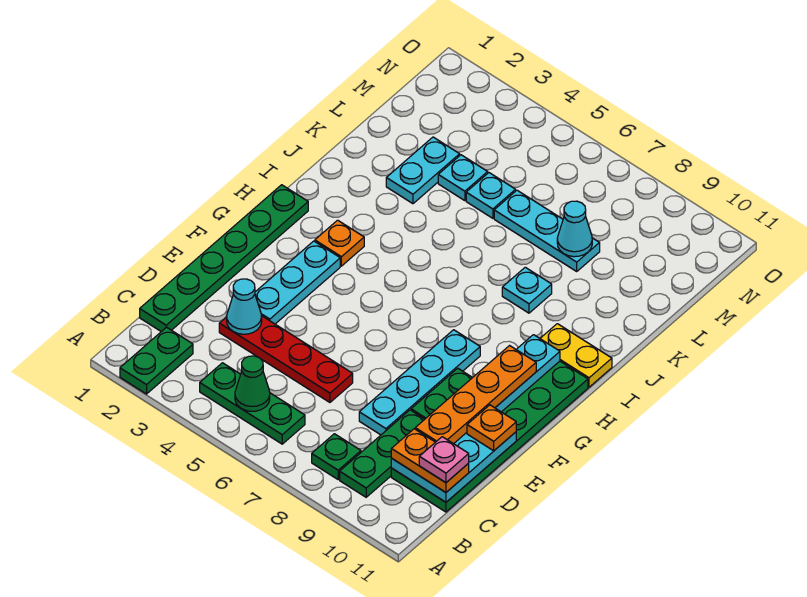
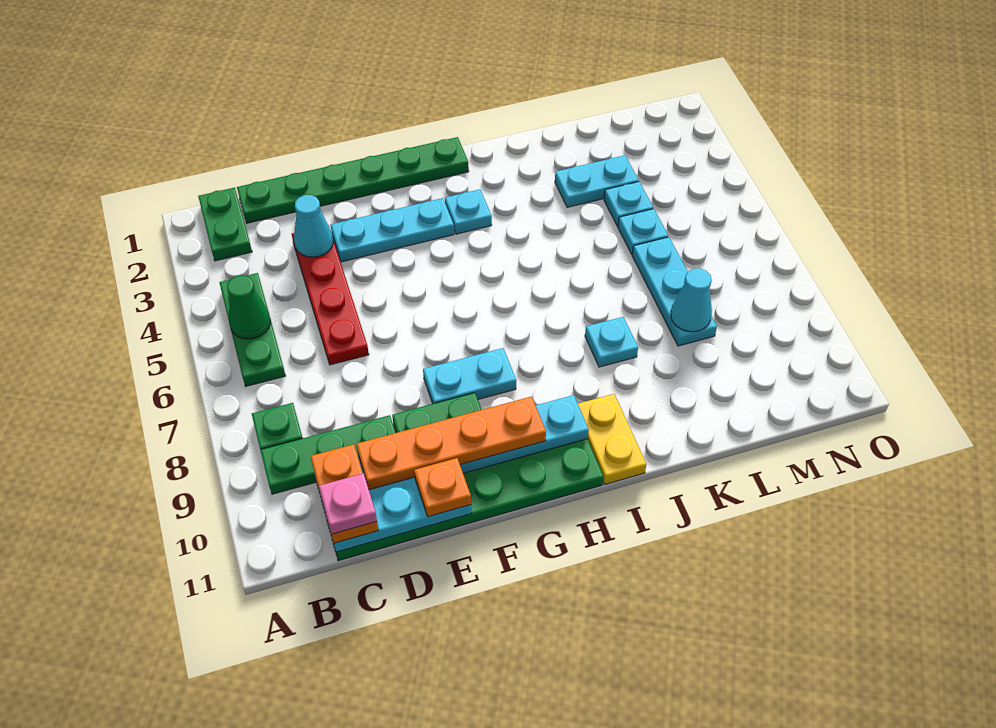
green plate A2:B2 level 1 -> green plate B1:B2 level 1
cyan plate D8:G8 level 1 -> cyan plate F8:G8 level 1
orange plate H3 level 1 -> cyan plate H3 level 1

